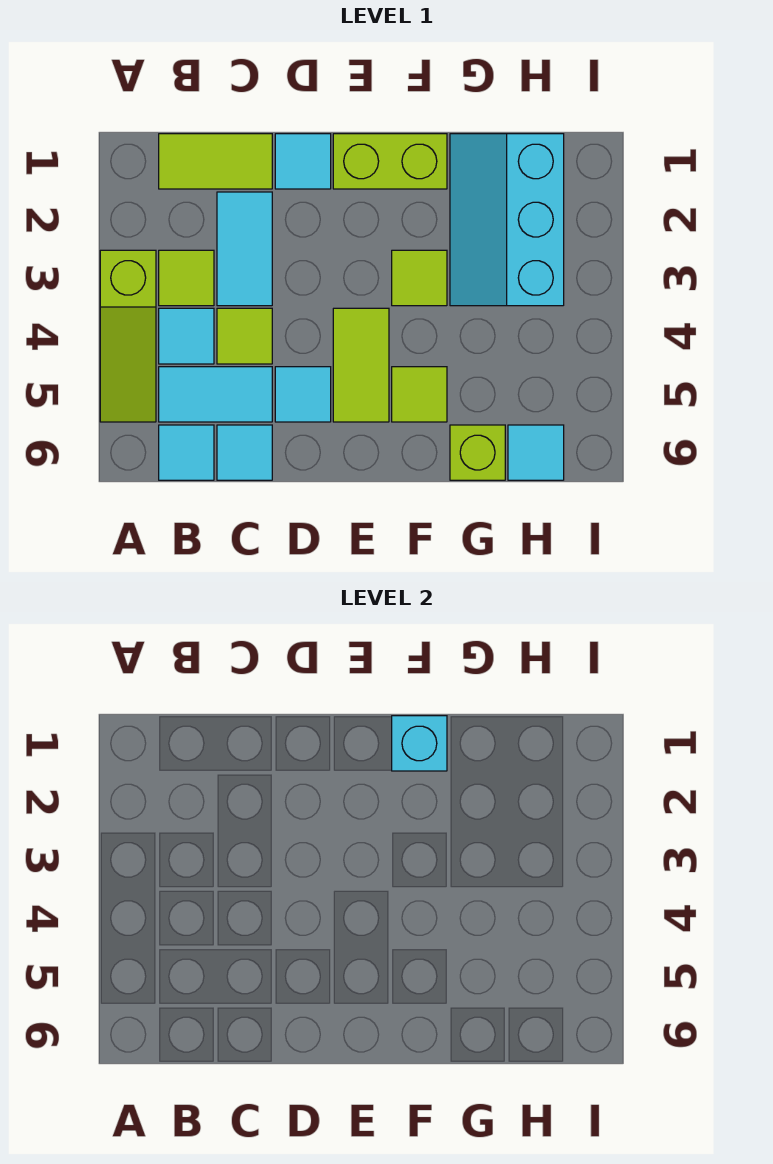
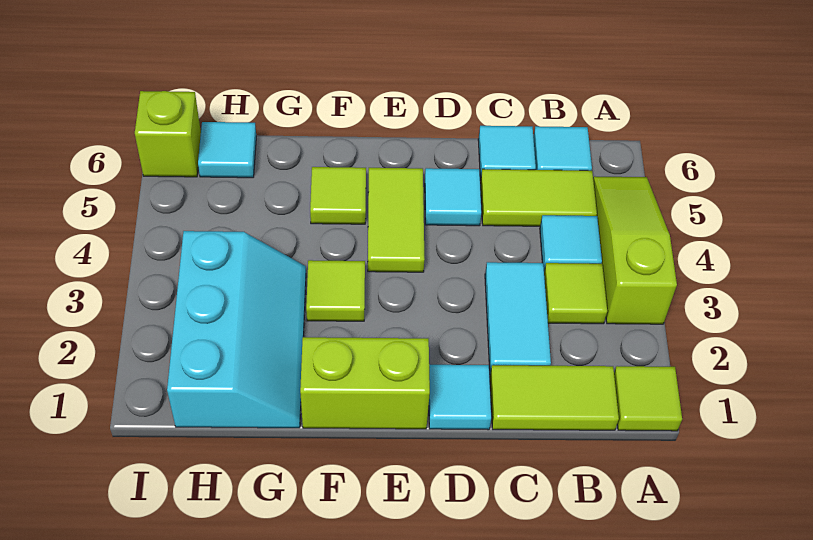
cyan tile B5:C5 level 1 -> lime tile B5:C5 level 1
lime tile C4 level 1 -> lime tile A1 level 1
cyan brick F1 level 2 -> none
lime brick G6 level 1 -> lime brick I6 level 1

